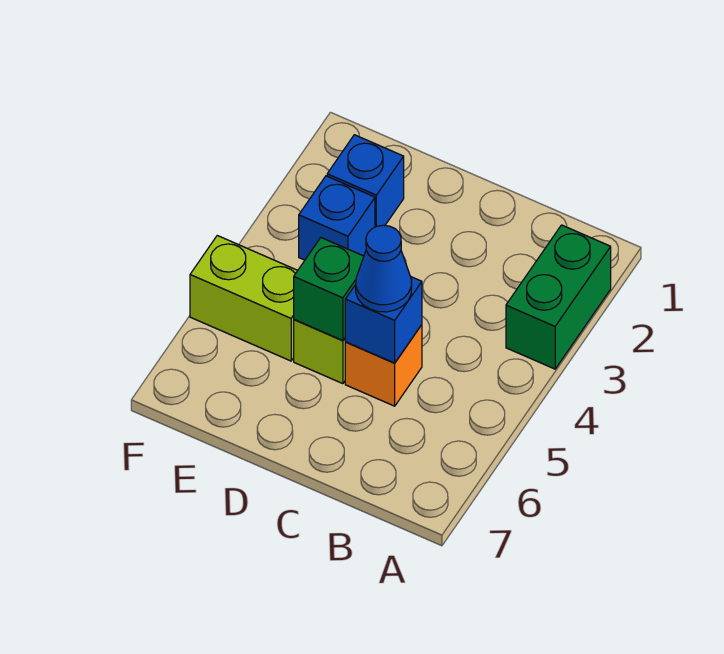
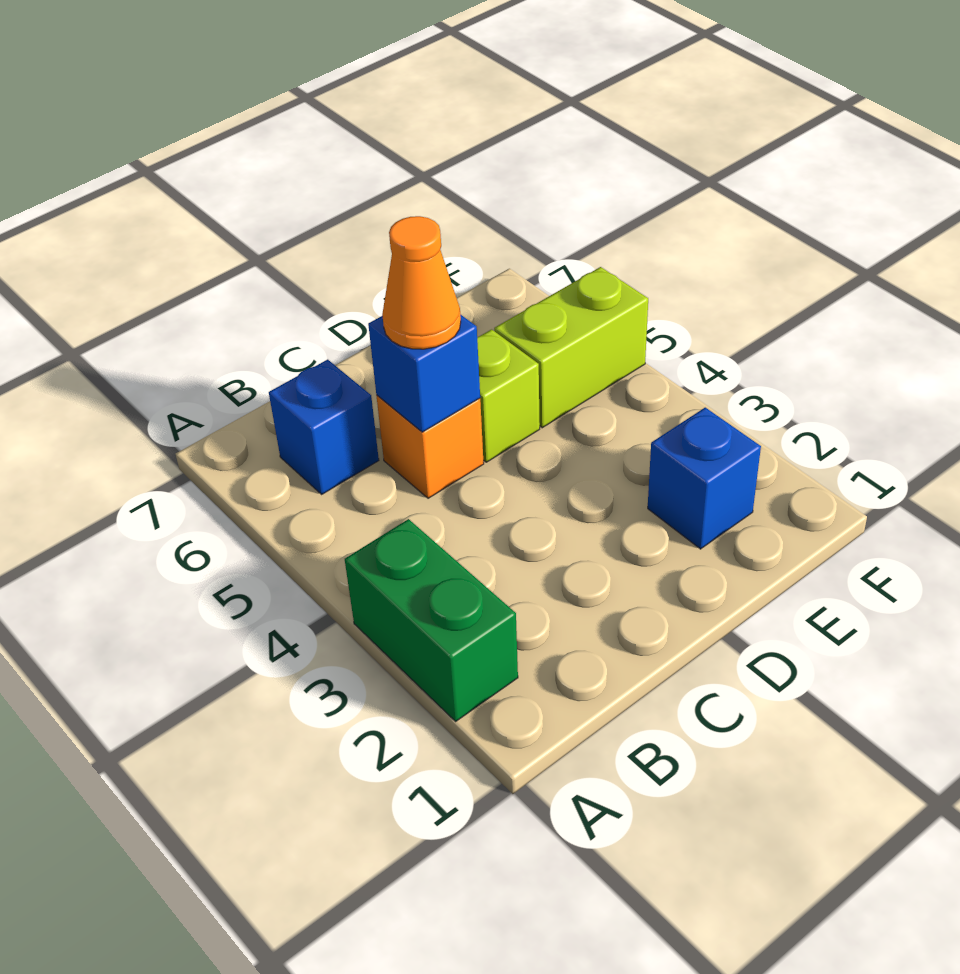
blue cone C5 level 3 -> orange cone C5 level 3
green brick D5 level 2 -> none
blue brick E3 level 1 -> blue brick B6 level 1

